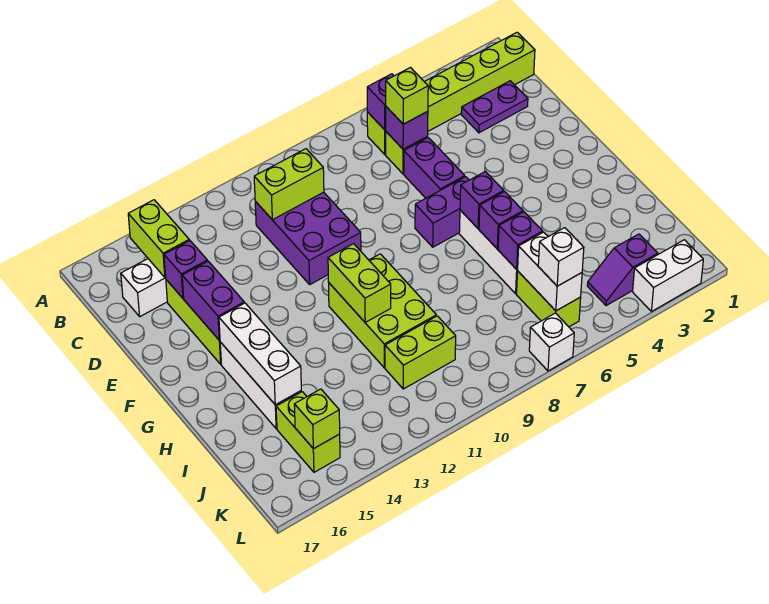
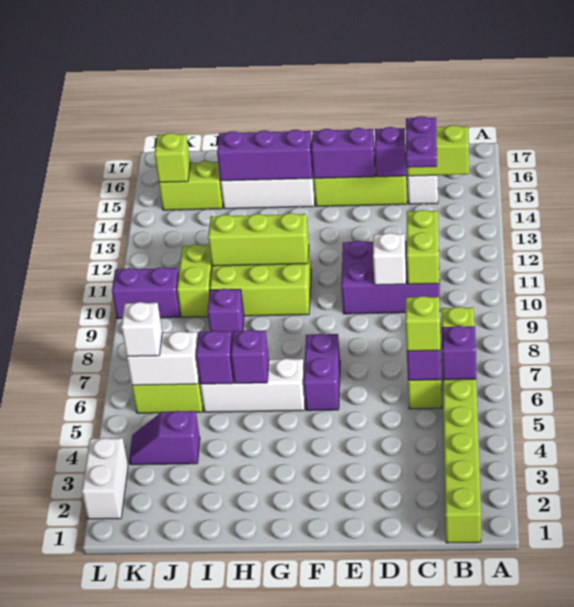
lime brick B1:B6 level 1 -> lime brick B1:B8 level 1
purple plate C2:C3 level 1 -> purple plate C14:C15 level 3
purple brick D6:E6 level 1 -> purple brick K10:L10 level 1
purple brick G6 level 2 -> purple brick I9 level 1
lime brick G11:H11 level 2 -> lime brick G11:I11 level 2
white brick G15:I15 level 2 -> purple brick G15:I15 level 2
purple slope K3:K4 level 1 top 3 -> purple slope J4:K4 level 1 top J
white brick L7 level 1 -> white brick D10 level 2

